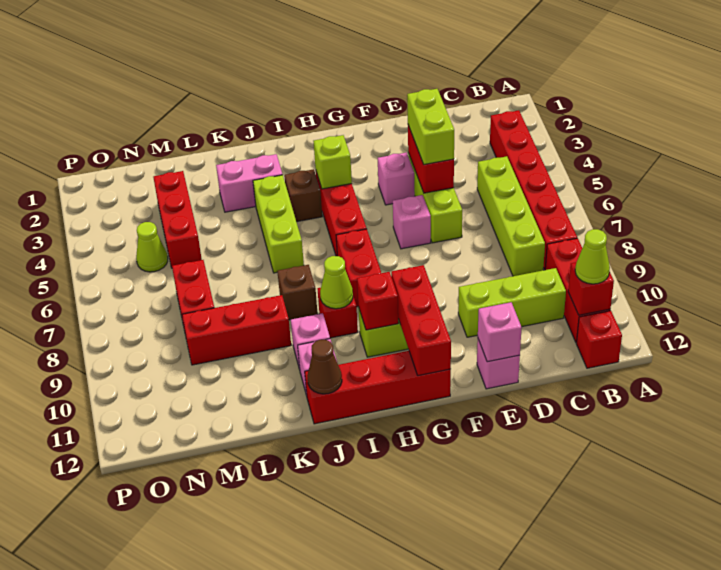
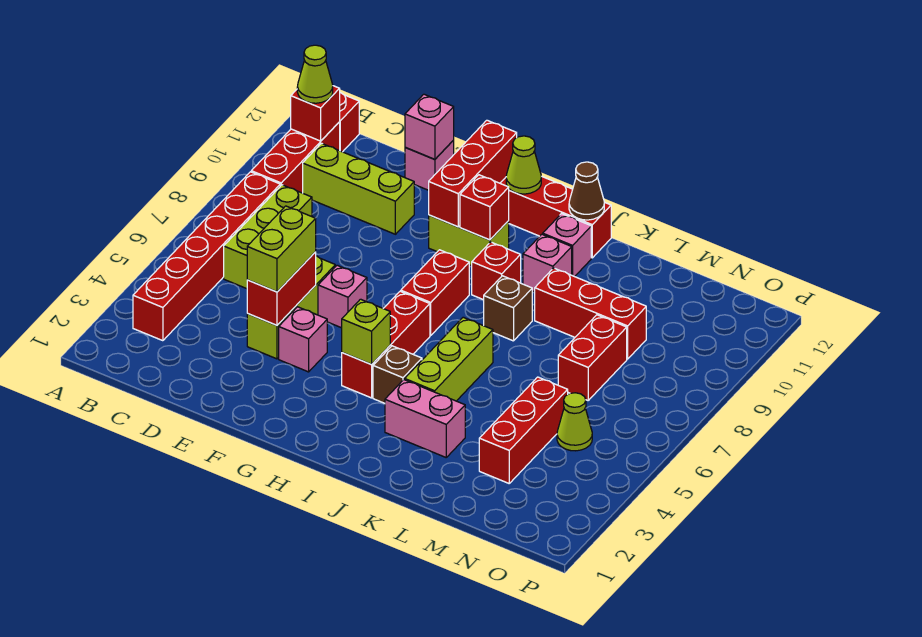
lime brick C5:C8 level 1 -> lime brick C6:C8 level 1
lime cone I9 level 2 -> lime cone H12 level 2

